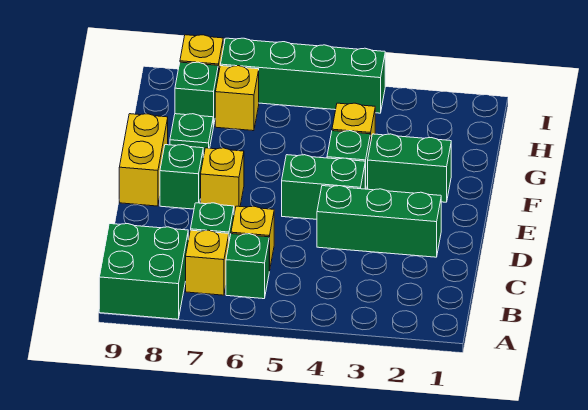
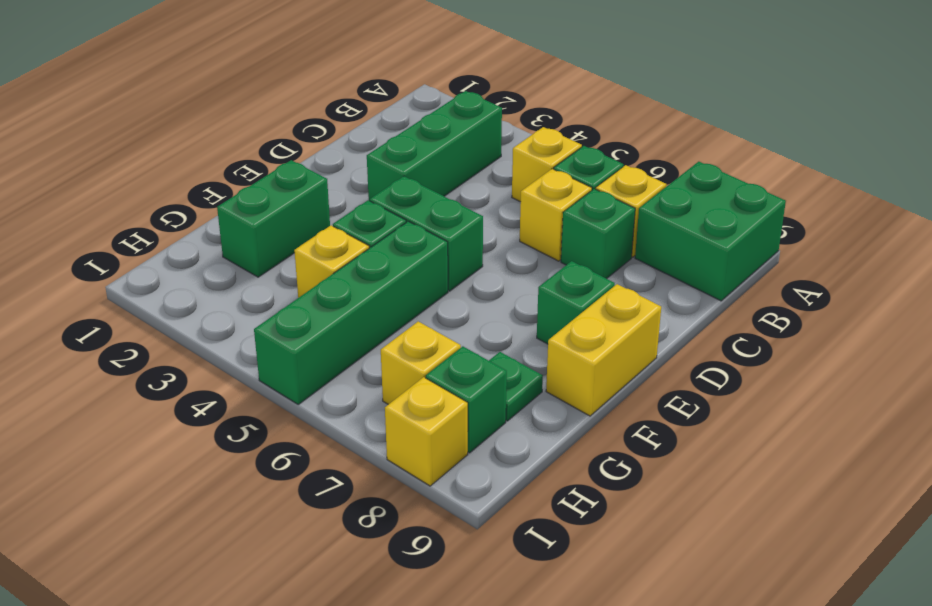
green brick D2:D4 level 1 -> green brick B3:D3 level 1
yellow brick E7 level 1 -> yellow brick B5 level 1
green brick F2:F3 level 1 -> green brick F2:G2 level 1
green brick I4:I7 level 1 -> green brick F5:I5 level 1

